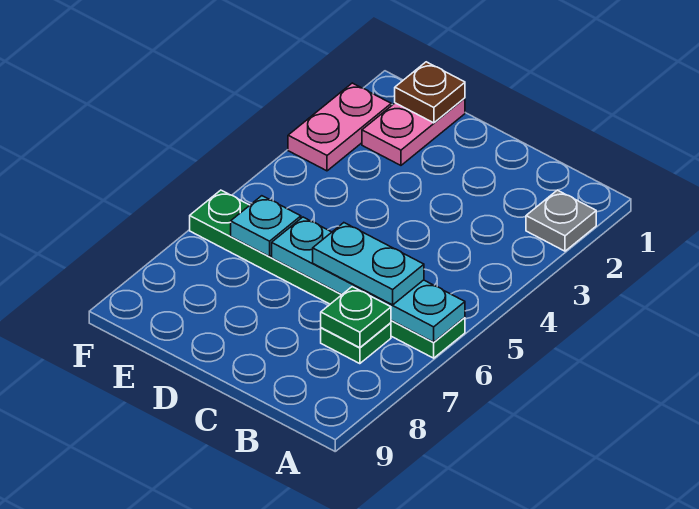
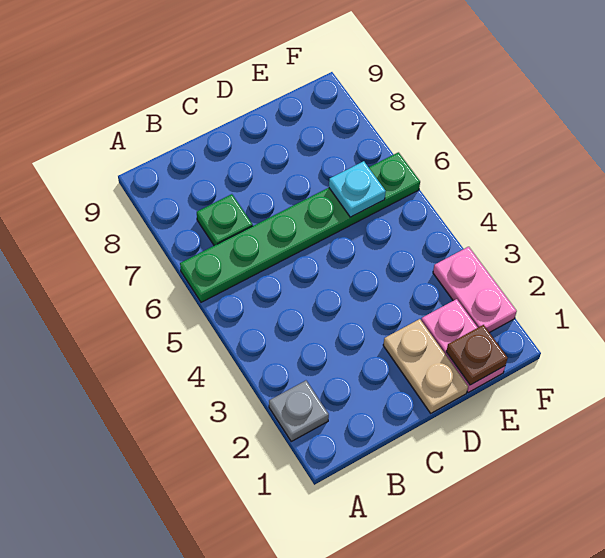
cyan plate A6:D6 level 2 -> none
cyan plate B6:C6 level 3 -> none
green plate B7 level 2 -> none
none -> tan plate D1:D2 level 1

